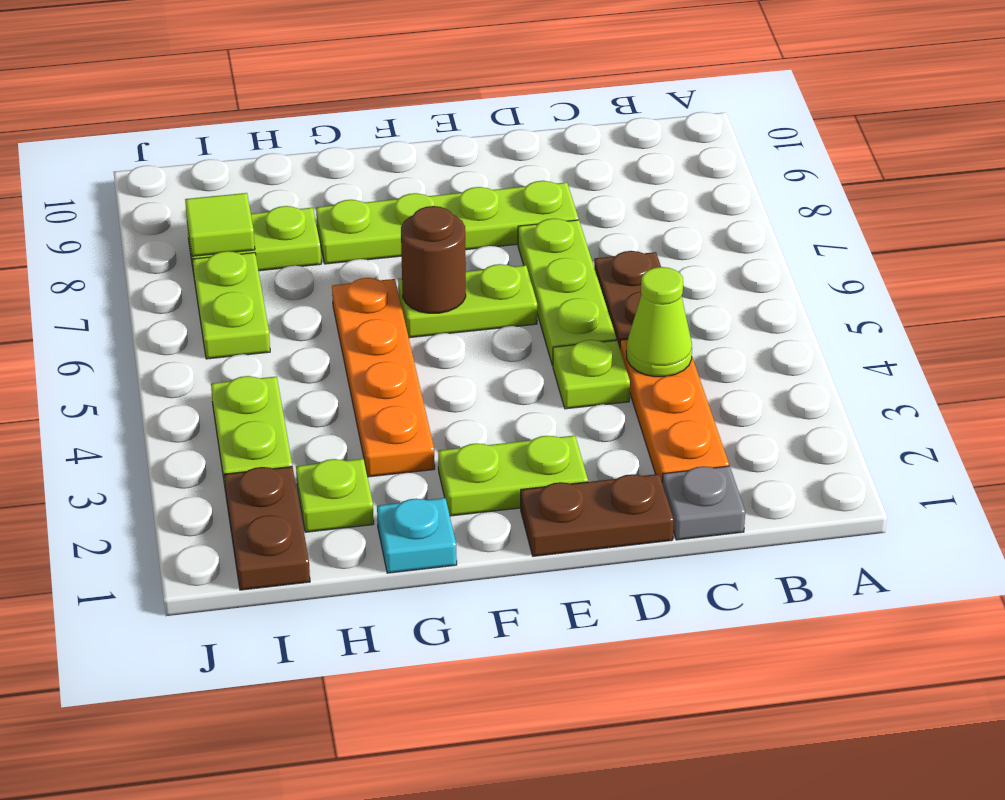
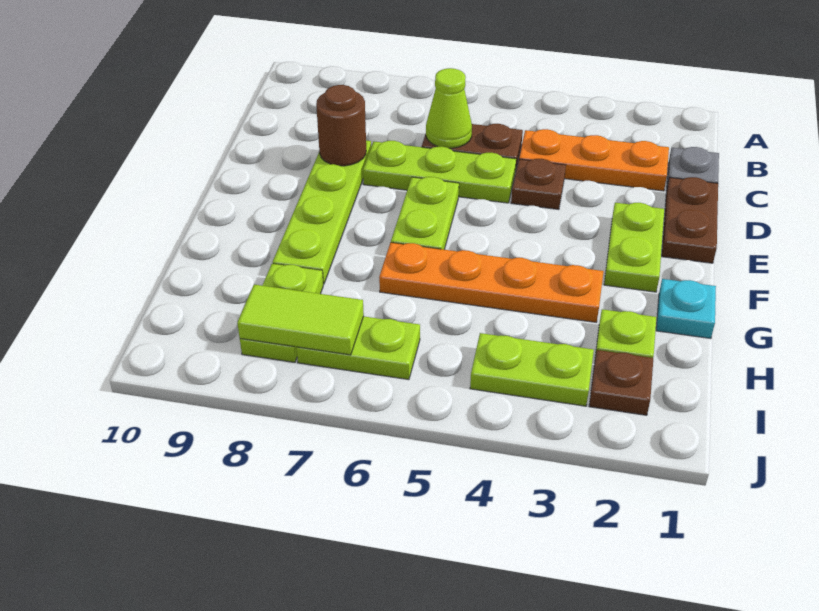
lime cone C4 level 2 -> lime cone C6 level 2
lime plate D4 level 1 -> brown plate D4 level 1
brown round brick F6 level 2 -> brown round brick D8 level 2
brown plate I1:I2 level 1 -> brown plate I2 level 1
lime tile I8 level 2 -> lime tile I7:I8 level 2

